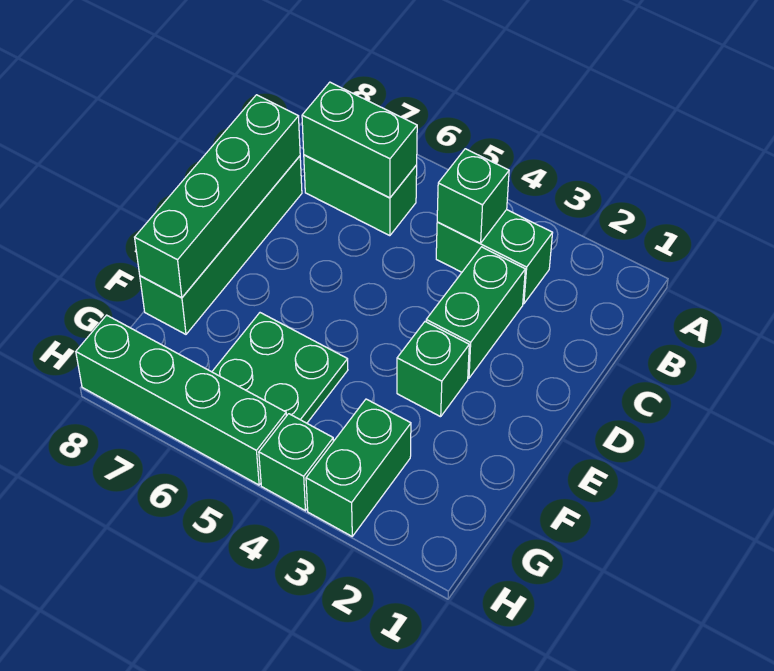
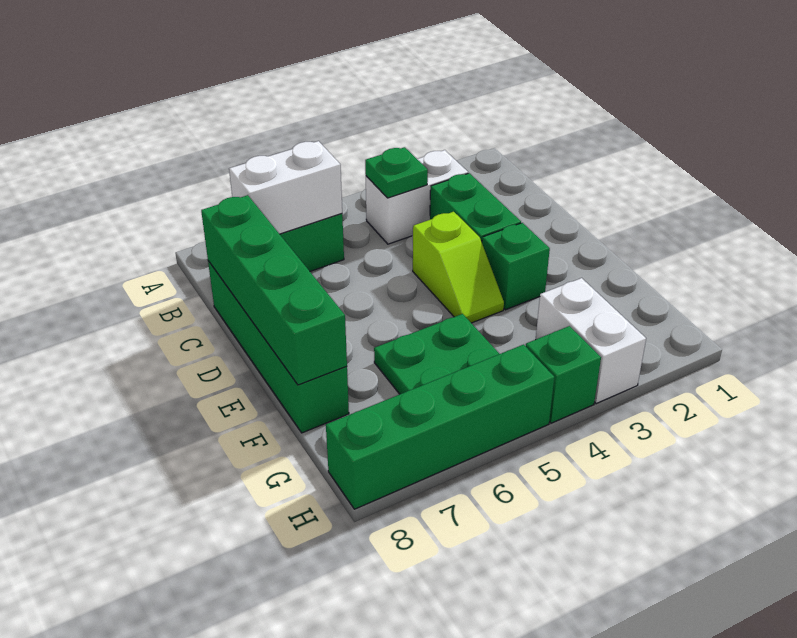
green brick B3:B4 level 1 -> white brick B3:B4 level 1
green brick B4 level 2 -> green plate B4 level 2
green brick B6:B7 level 2 -> white brick B6:B7 level 2
none -> lime slope D4:E4 level 1 top D
green brick G3:H3 level 1 -> white brick G3:H3 level 1

